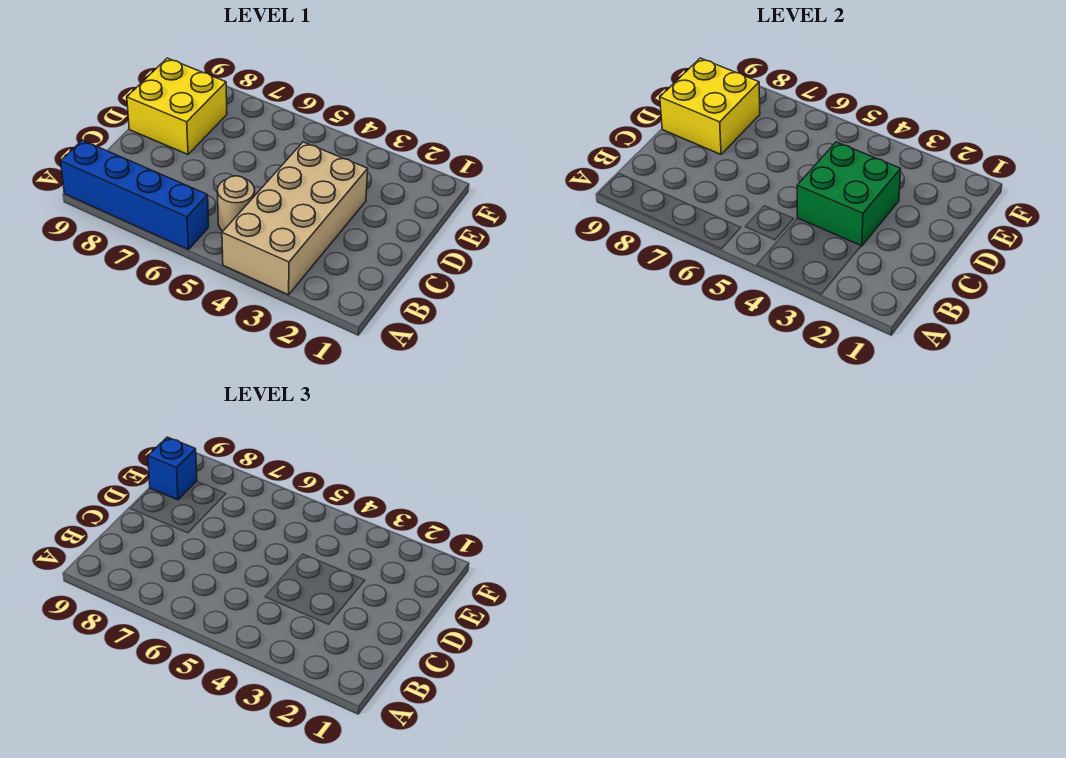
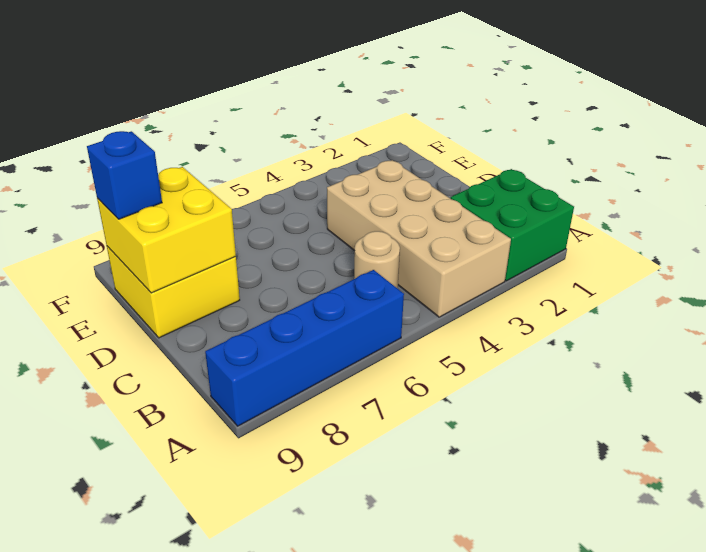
green brick C3:D4 level 2 -> green brick A1:B2 level 1

